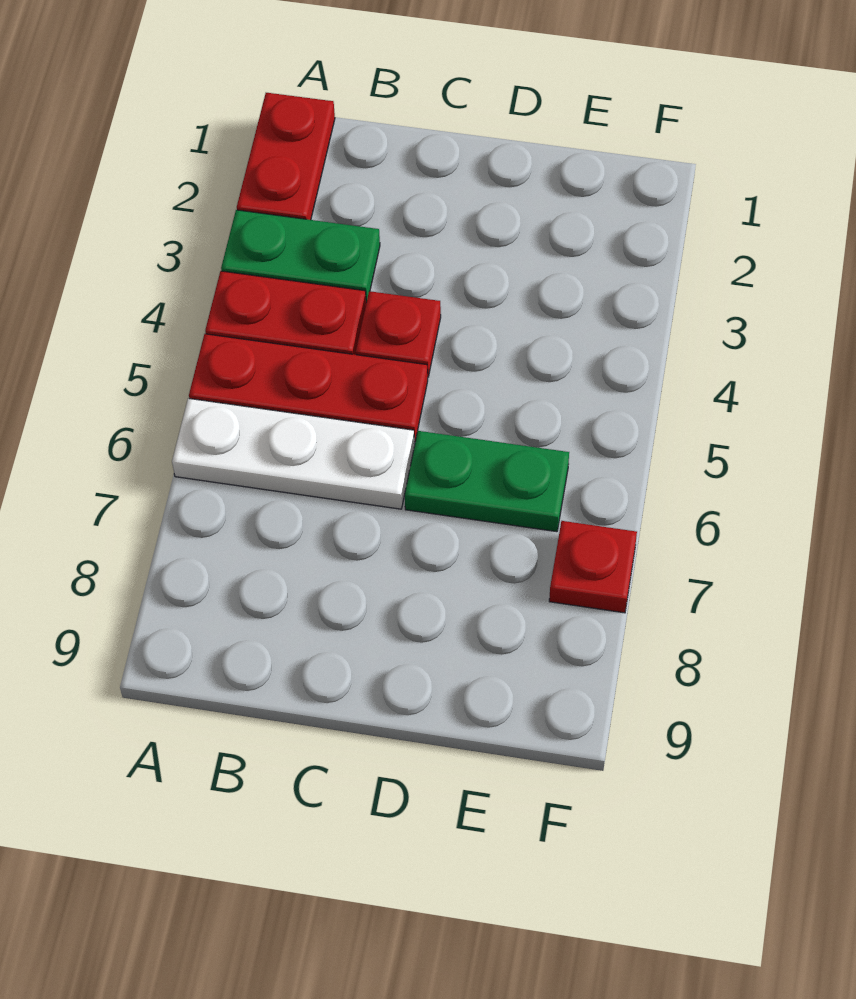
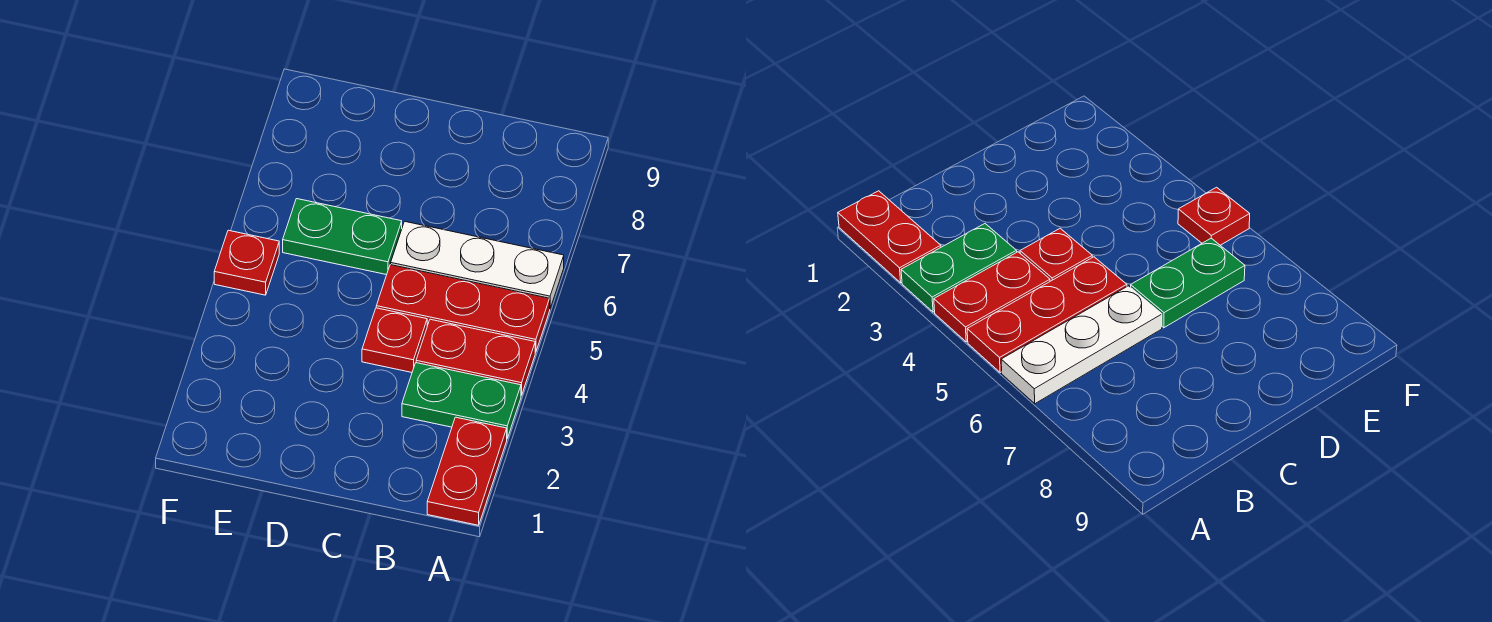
red plate F7 level 1 -> red plate F5 level 1

